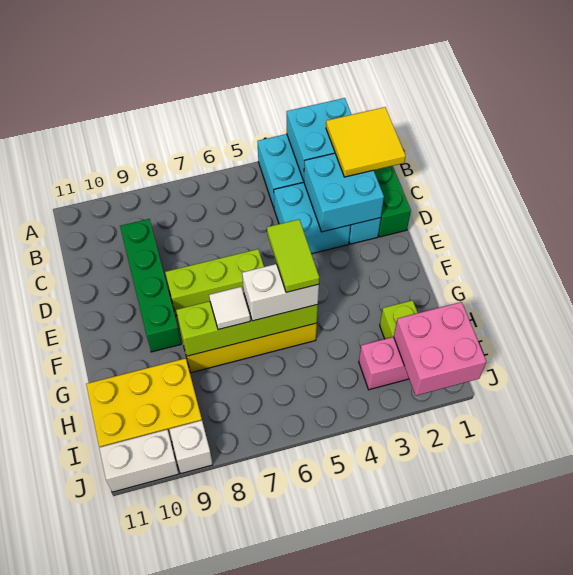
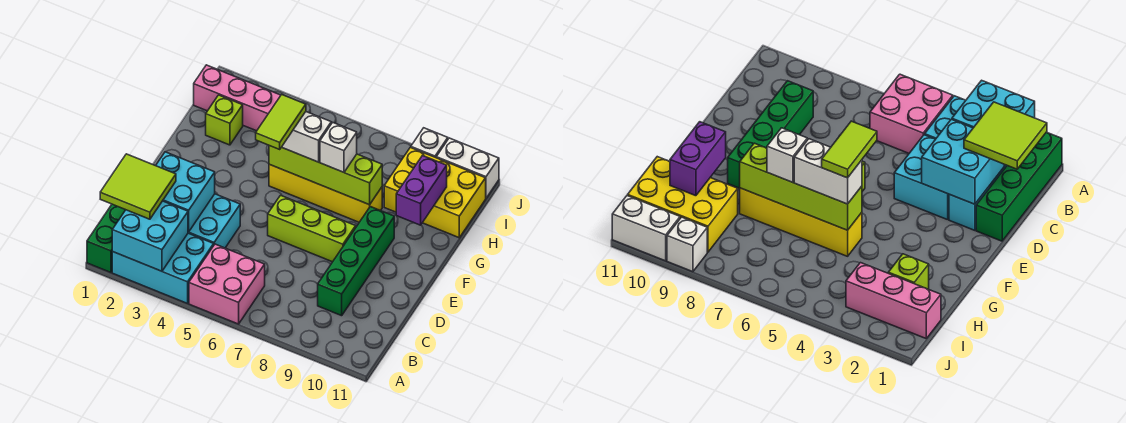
yellow tile B1:C2 level 3 -> lime tile B1:C2 level 3
white tile G7 level 3 -> white brick G7 level 3
none -> purple brick G10:H10 level 2
pink brick I1:J2 level 2 -> pink brick A5:B6 level 1

